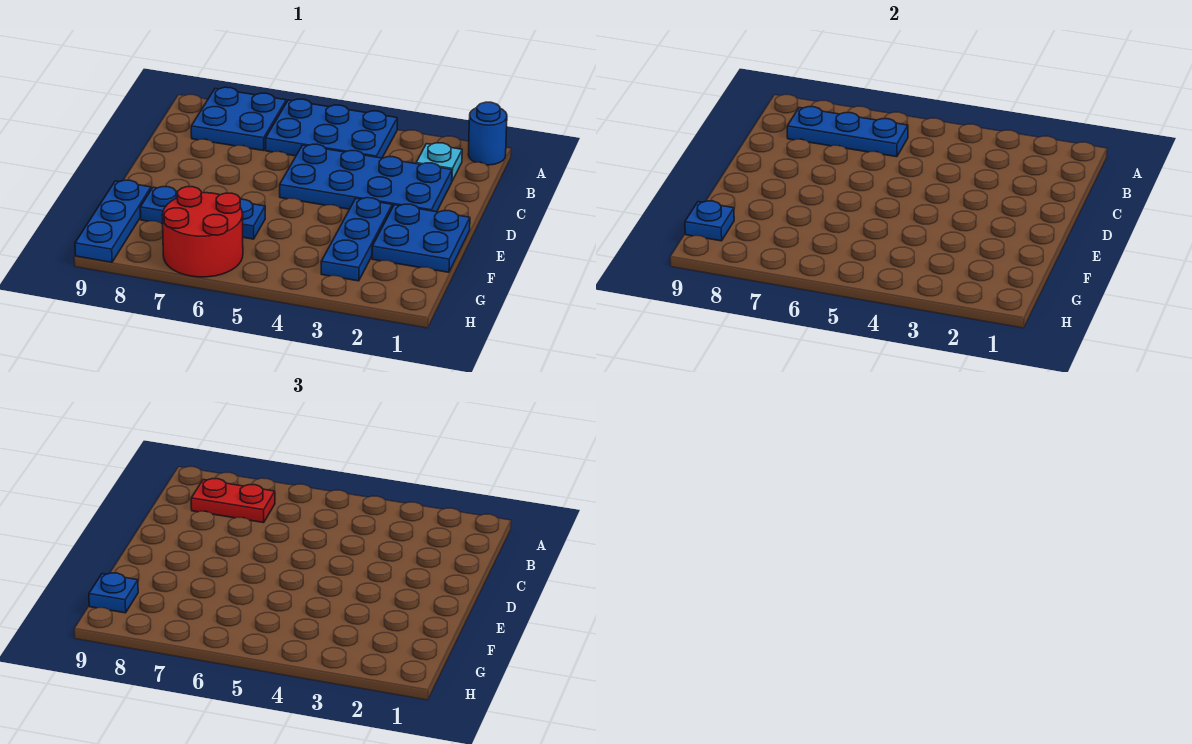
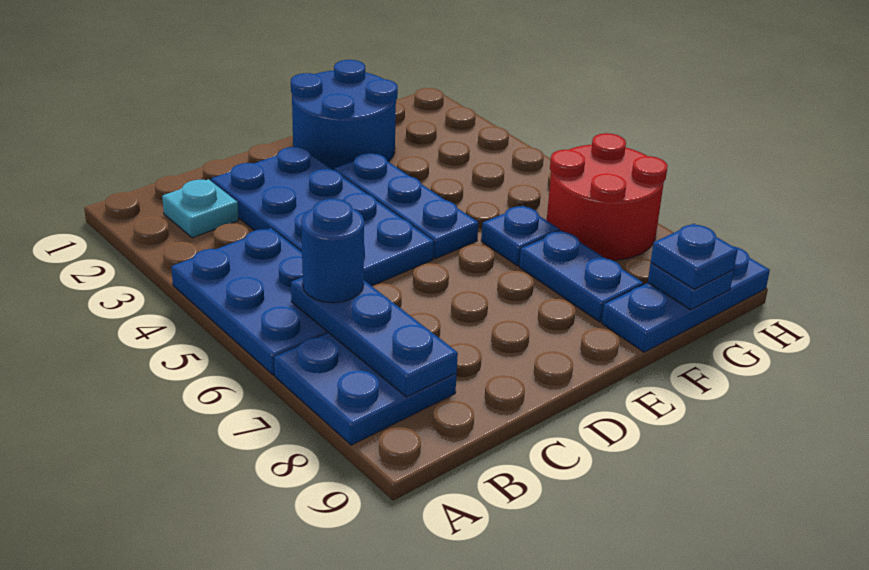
blue round brick A1 level 1 -> blue round brick B6 level 3
red plate B7:B8 level 3 -> none
blue plate E1:F2 level 1 -> blue round brick E1:F2 level 1
blue plate E3:G3 level 1 -> blue plate E3:E5 level 1

